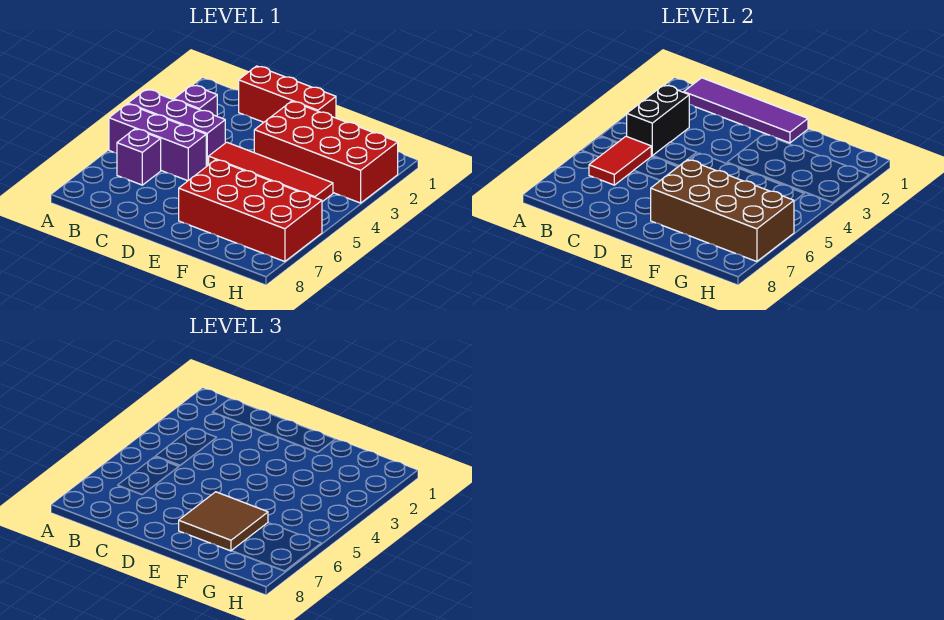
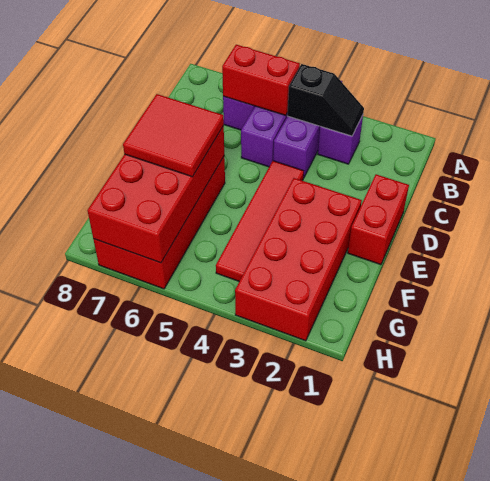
purple tile B1:E1 level 2 -> none
black brick B3:B4 level 2 -> black slope B3:B4 level 2 top 4
red tile B5:B6 level 2 -> red brick B5:B6 level 2
red brick C1:E1 level 1 -> red brick D1:E1 level 1
brown brick E6:H7 level 2 -> red brick E6:H7 level 2
brown tile E6:F7 level 3 -> red tile E6:F7 level 3

